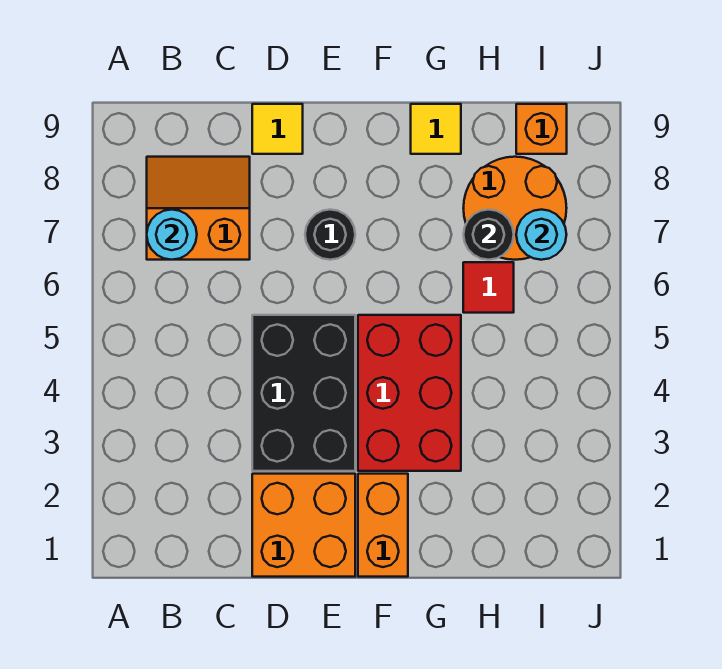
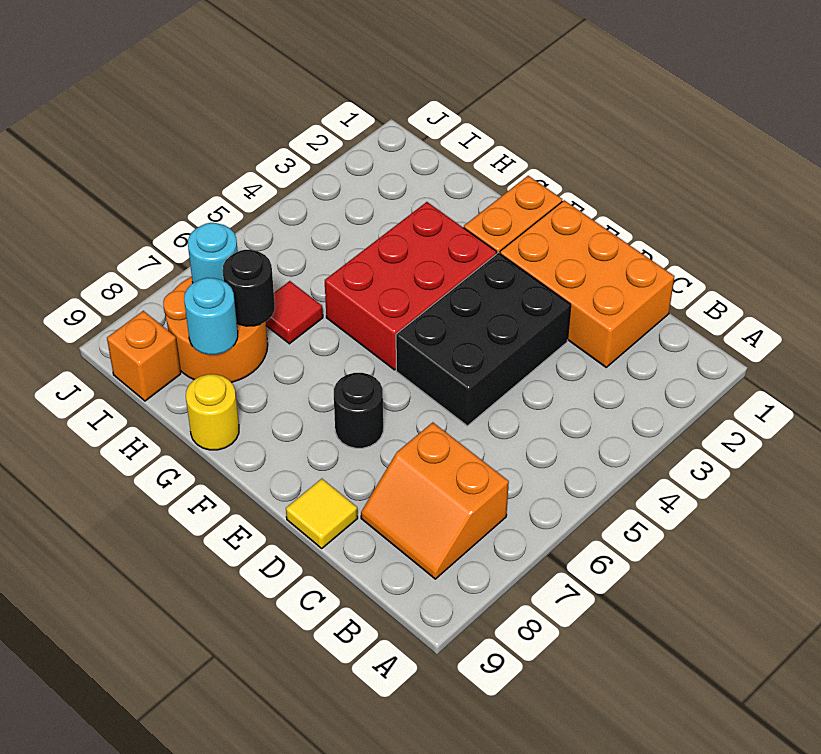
cyan round brick B7 level 2 -> cyan round brick H8 level 2
orange brick D1:E2 level 1 -> orange brick C1:E2 level 1
yellow tile G9 level 1 -> yellow round brick G9 level 1

